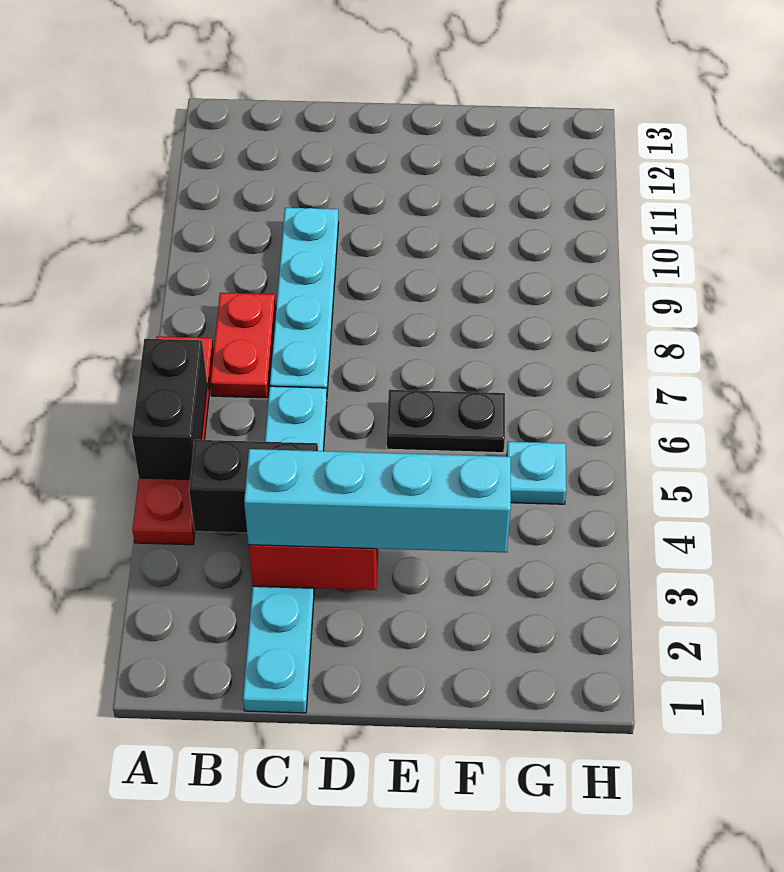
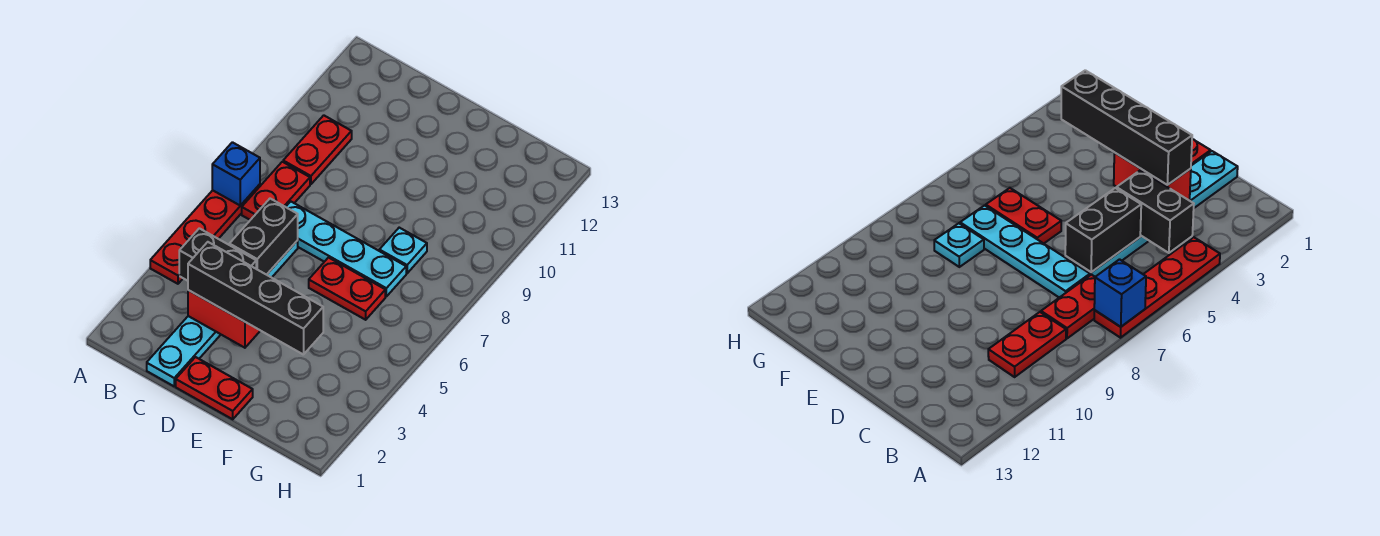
black brick A5:A6 level 2 -> black brick C5:C6 level 2
none -> blue brick A7 level 2
none -> red plate B9:B10 level 1
cyan brick C3:F3 level 3 -> black brick C3:F3 level 3
cyan plate C7:C10 level 1 -> cyan plate C7:F7 level 1
none -> red plate D1:E1 level 1
black plate E6:F6 level 1 -> red plate E6:F6 level 1
cyan plate G5 level 1 -> cyan plate F8 level 1

